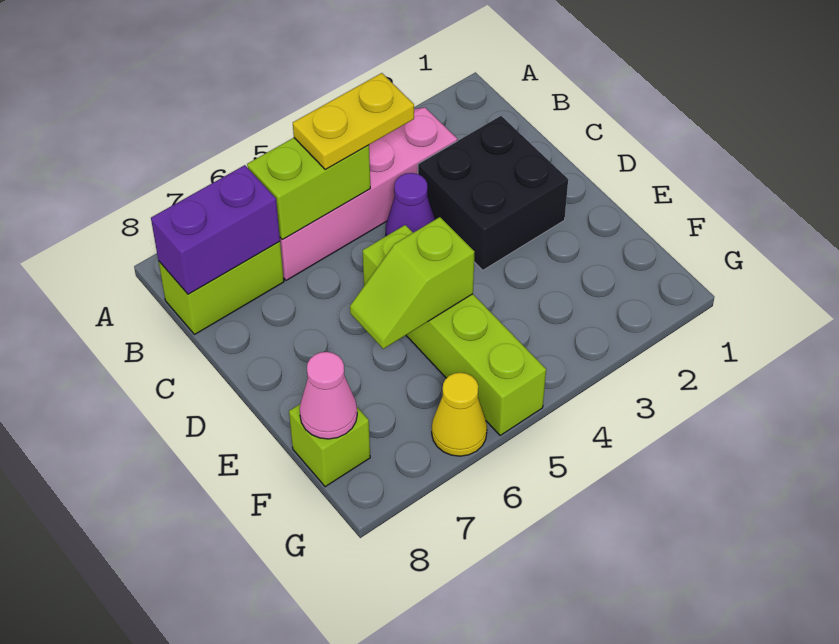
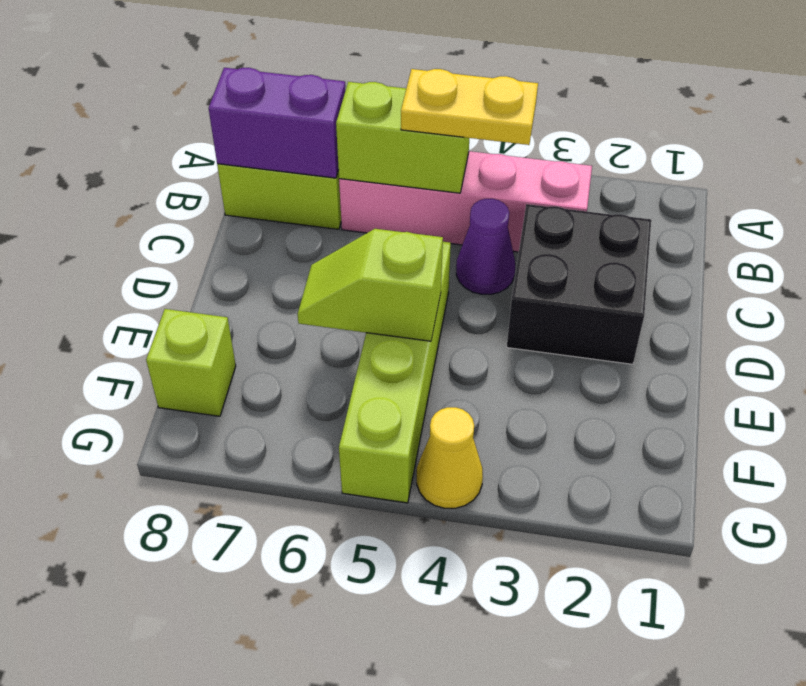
pink cone F8 level 2 -> none
yellow cone G6 level 1 -> yellow cone G4 level 1

